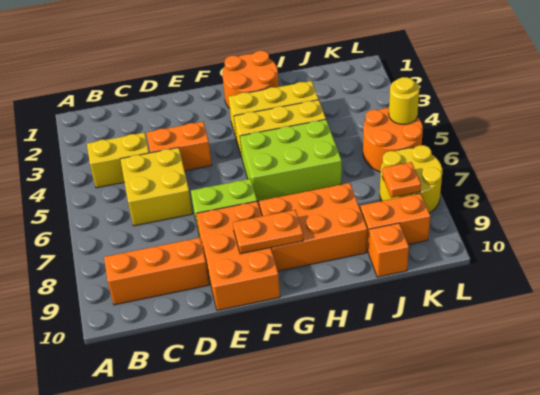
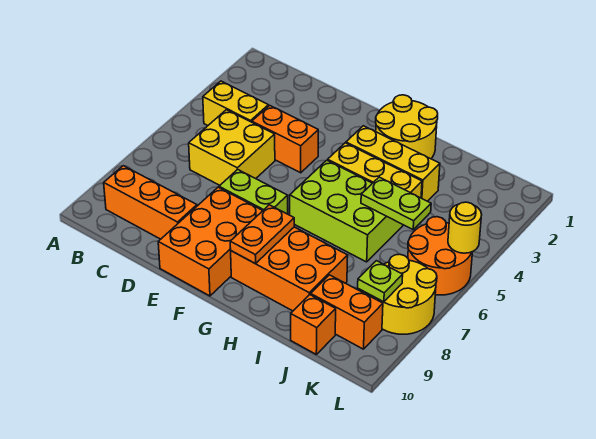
orange plate F9:G9 level 2 -> orange plate G8:G9 level 2
orange round brick G1:H2 level 1 -> yellow round brick G1:H2 level 1
none -> lime plate I5:J5 level 2
orange plate K8 level 2 -> lime plate K8 level 2

